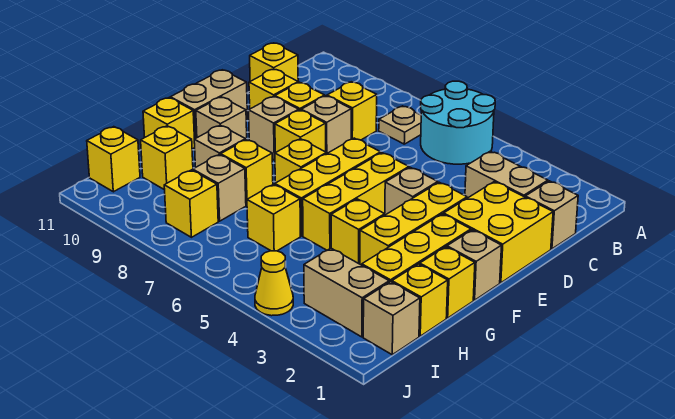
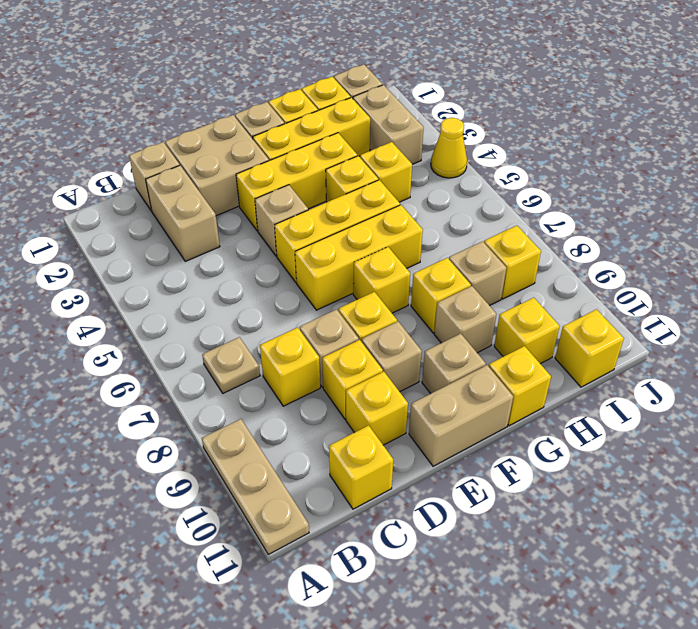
cyan round brick A5:B6 level 1 -> none
none -> tan plate A9:A11 level 1
yellow brick D1:E2 level 1 -> tan brick D1:E2 level 1
yellow brick H6 level 1 -> yellow brick H4 level 1

